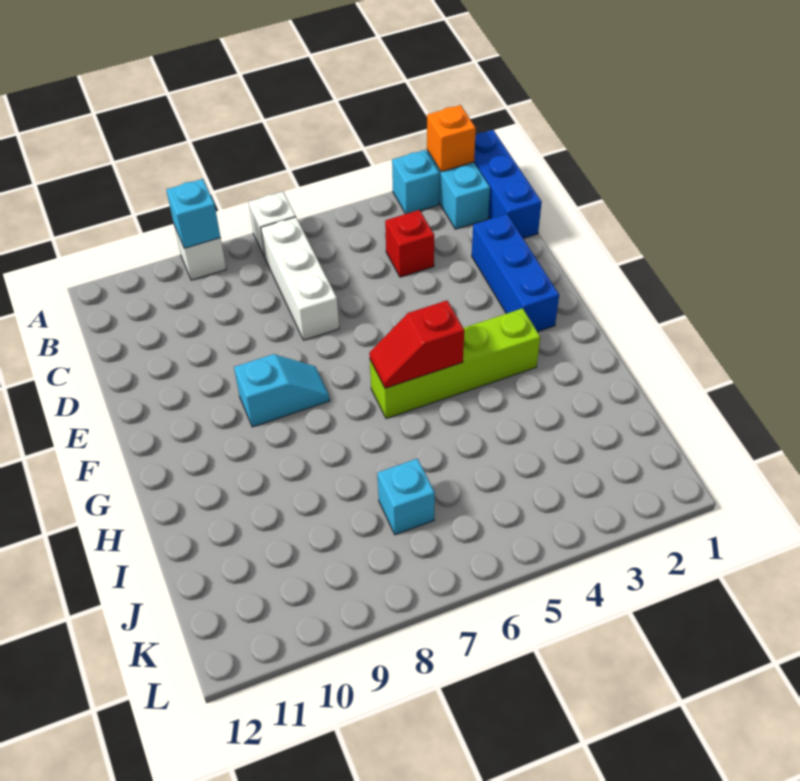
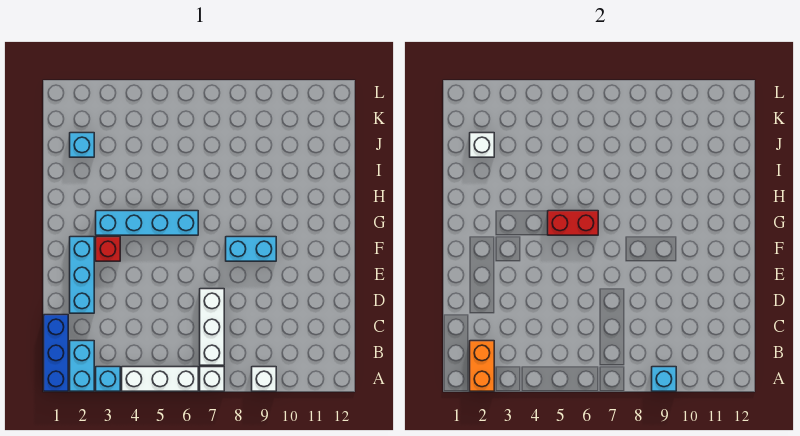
orange brick A2 level 2 -> orange brick A2:B2 level 2
none -> white brick A4:A6 level 1
red brick C4 level 1 -> red brick F3 level 1
blue brick D2:F2 level 1 -> cyan brick D2:F2 level 1
cyan slope F8:F9 level 1 top 9 -> cyan brick F8:F9 level 1
lime brick G3:G6 level 1 -> cyan brick G3:G6 level 1
red slope G5:G6 level 2 top 5 -> red brick G5:G6 level 2
none -> white brick J2 level 2
cyan brick J7 level 1 -> cyan brick J2 level 1

